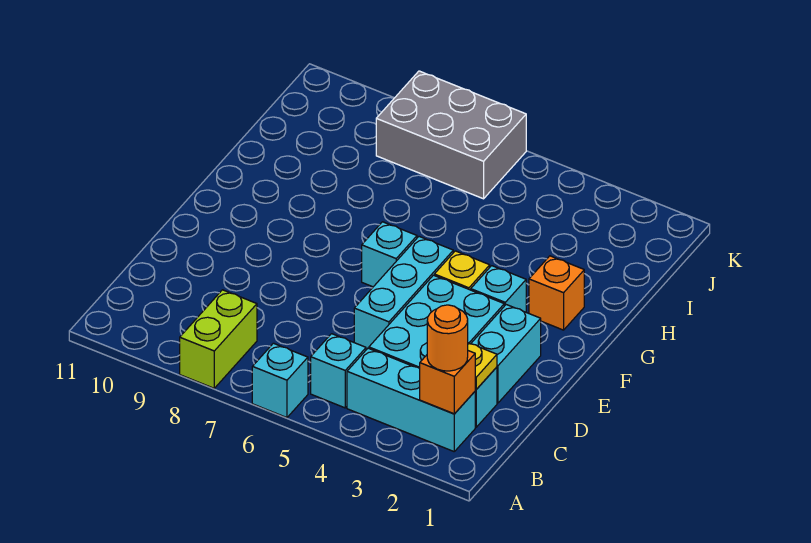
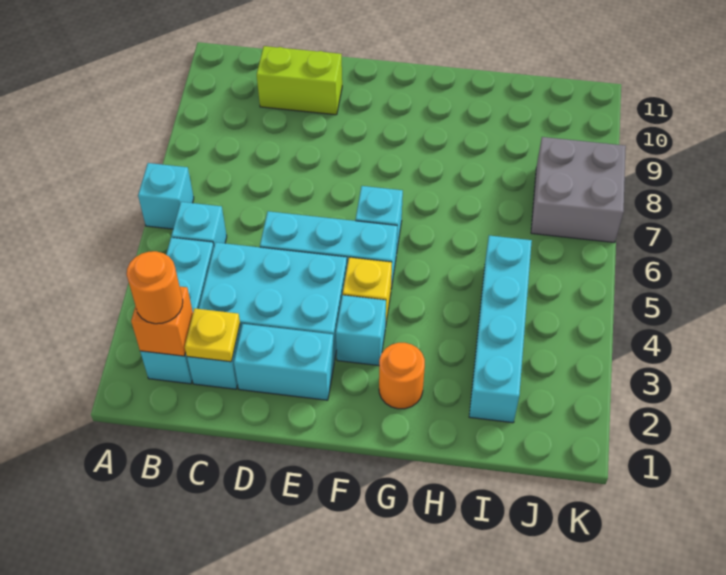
lime brick A8:B8 level 1 -> lime brick C10:D10 level 1
orange brick G2 level 1 -> orange round brick G2 level 1
none -> cyan brick I2:I5 level 1
grey brick J6:K8 level 1 -> grey brick J7:K8 level 1

